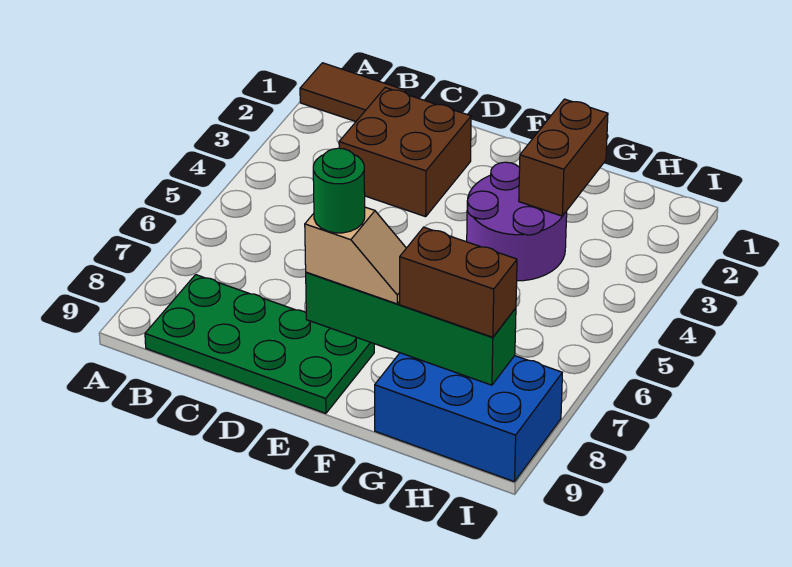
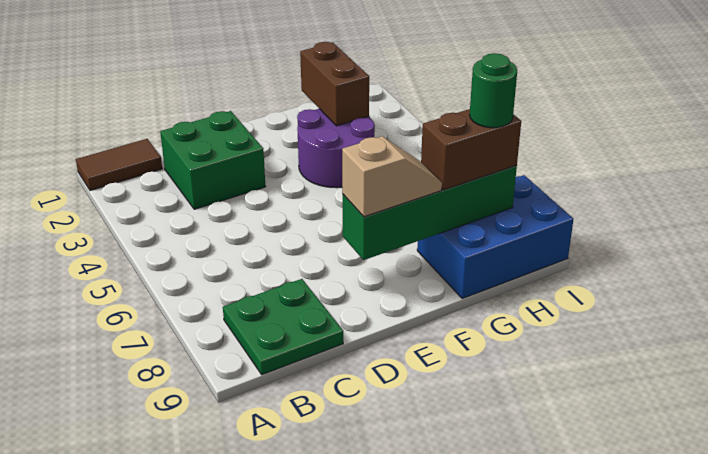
green plate B8:E9 level 1 -> green plate B8:C9 level 1
brown brick C2:D3 level 1 -> green brick C2:D3 level 1
green round brick E8 level 4 -> green round brick H8 level 4

